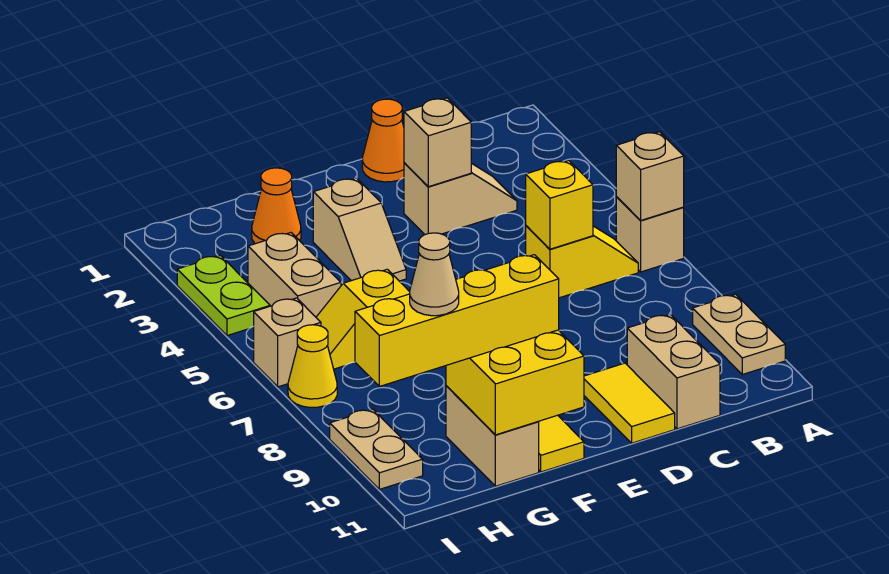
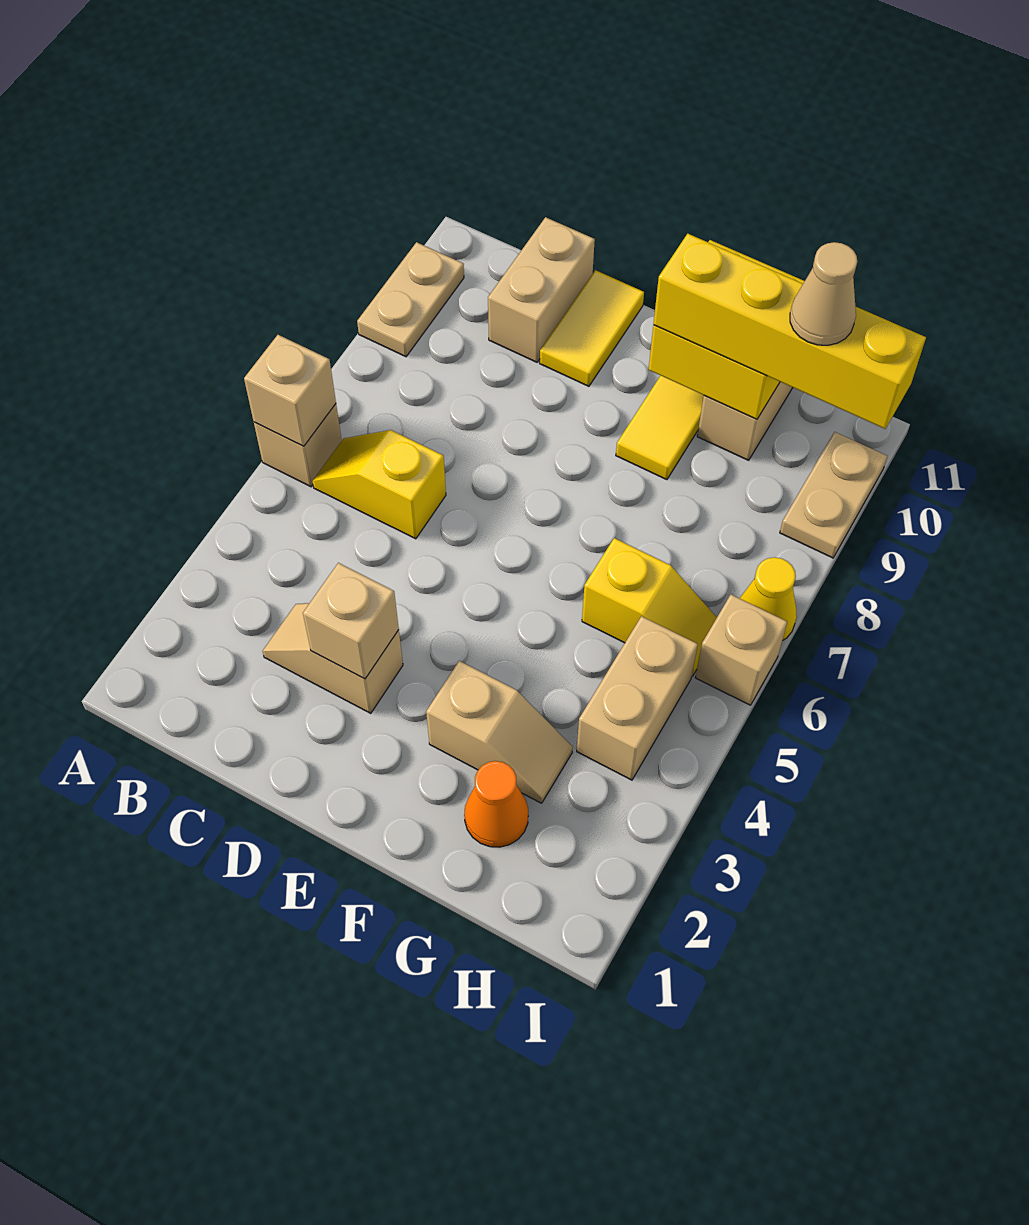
yellow brick C6 level 2 -> none
orange cone D1 level 1 -> none
tan slope F3:F4 level 1 top 3 -> tan slope F3:G3 level 1 top F
lime plate I3:I4 level 1 -> none

